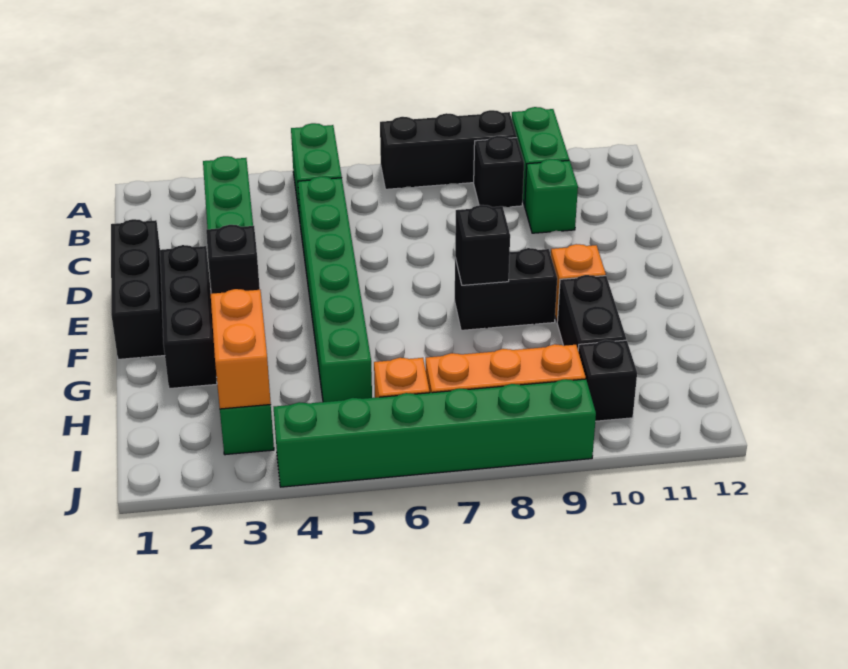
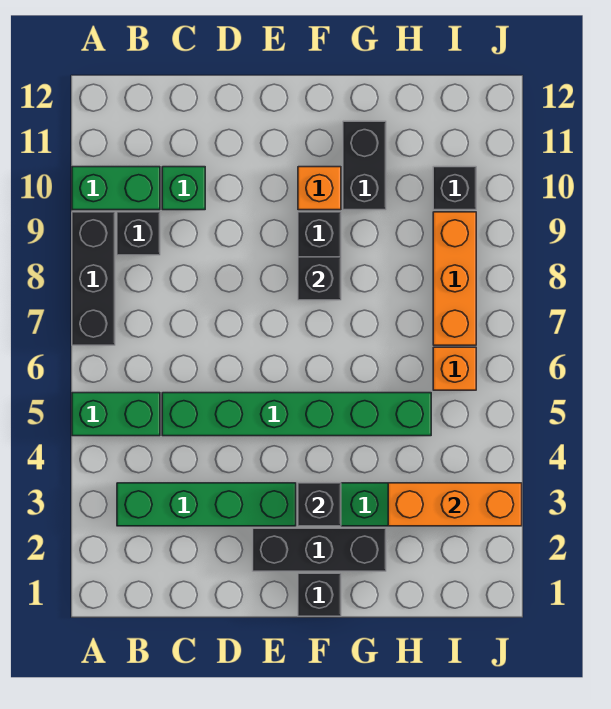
black brick D1:F1 level 1 -> black brick F1 level 1
black brick G10:H10 level 1 -> black brick G10:G11 level 1
orange brick H3:I3 level 2 -> orange brick H3:J3 level 2
green brick J4:J9 level 1 -> none

